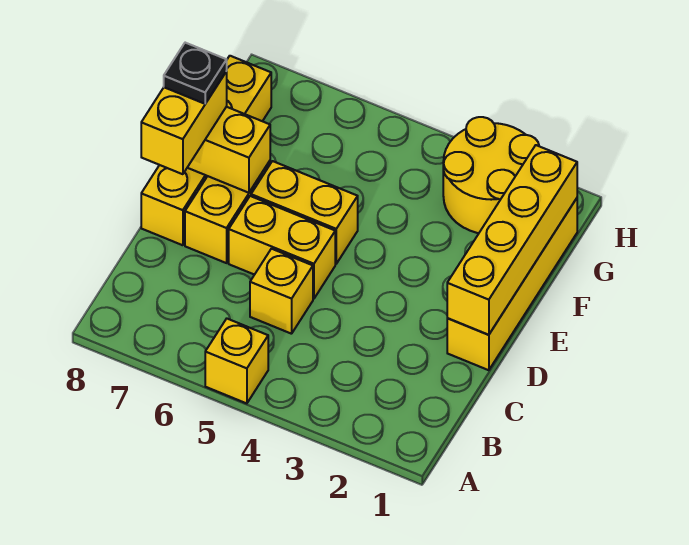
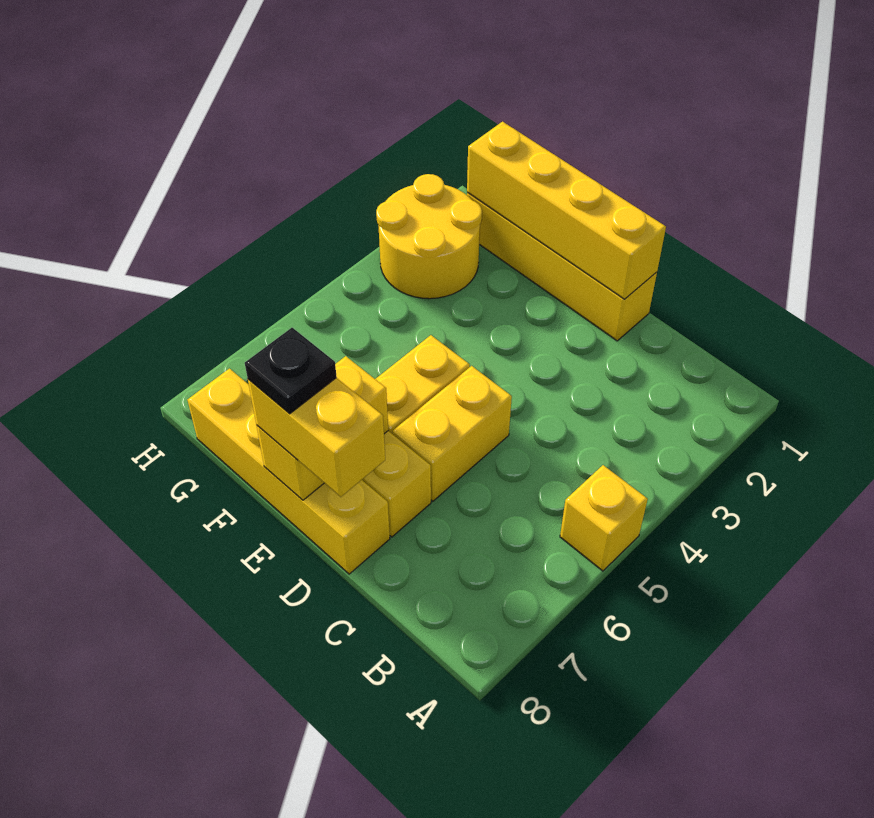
yellow brick C5 level 1 -> none

